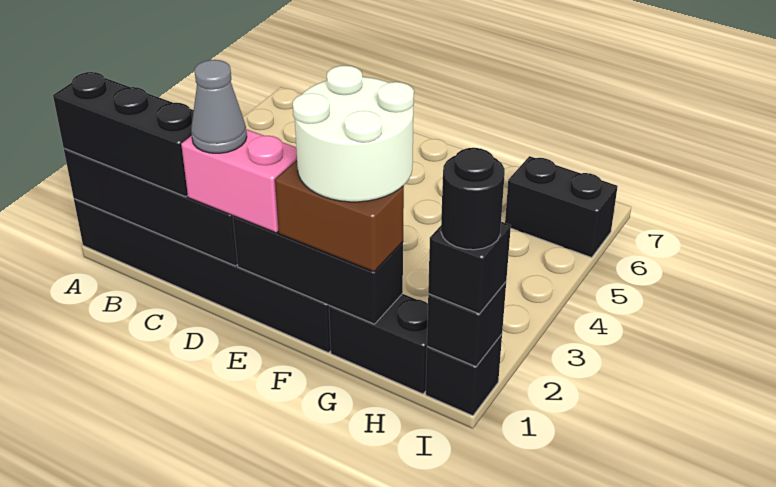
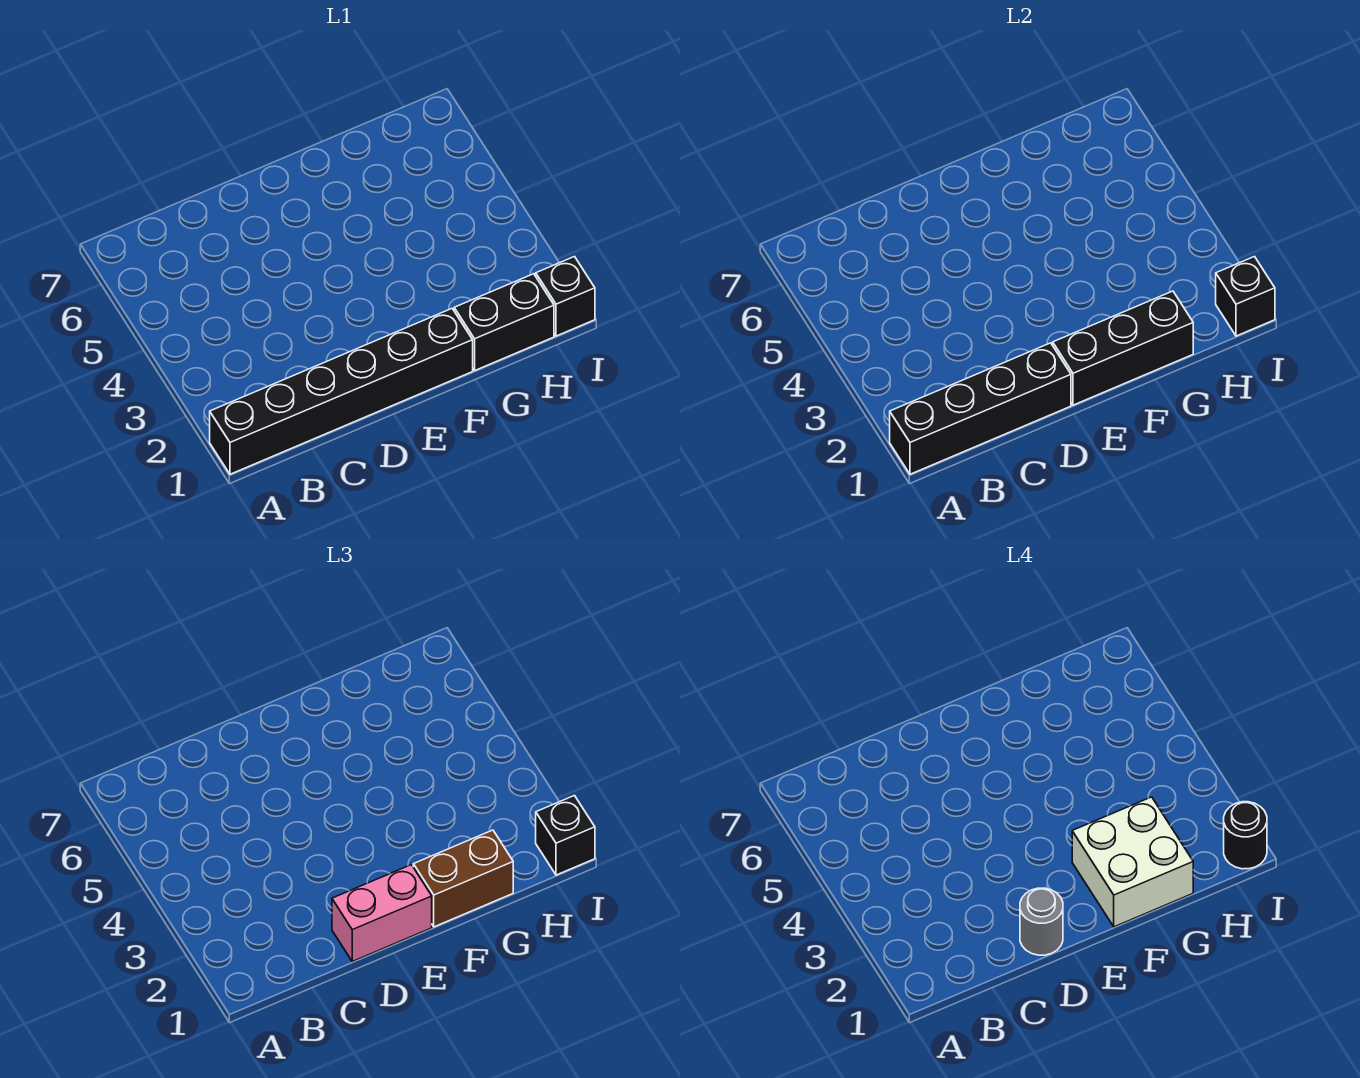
black brick A1:C1 level 3 -> none
grey cone D1 level 4 -> grey round brick D1 level 4
white round brick F1:G2 level 4 -> white brick F1:G2 level 4
black brick H6:I6 level 1 -> none

